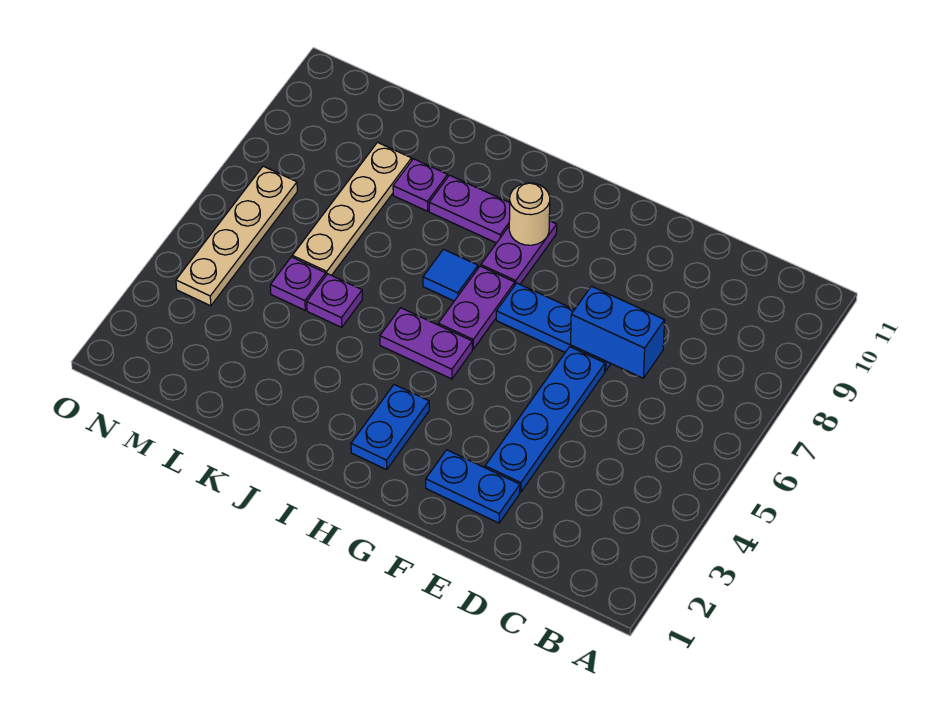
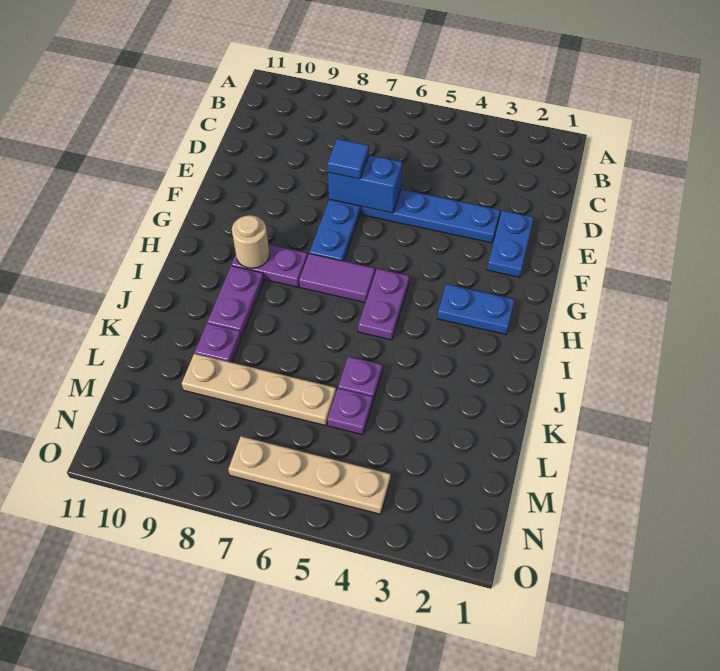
blue brick D7:E7 level 2 -> blue brick E6:E7 level 2
purple plate H6:H7 level 1 -> purple tile H6:H7 level 1
blue tile I7 level 1 -> blue tile E7 level 3

